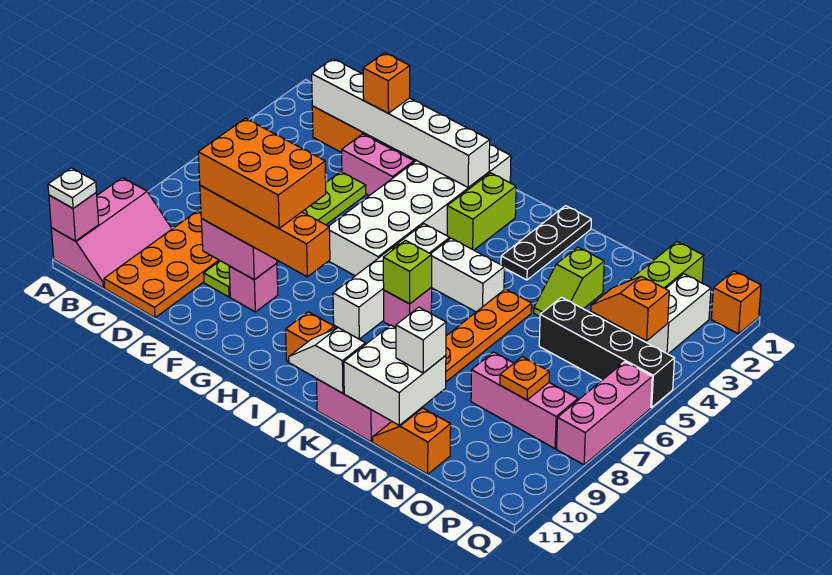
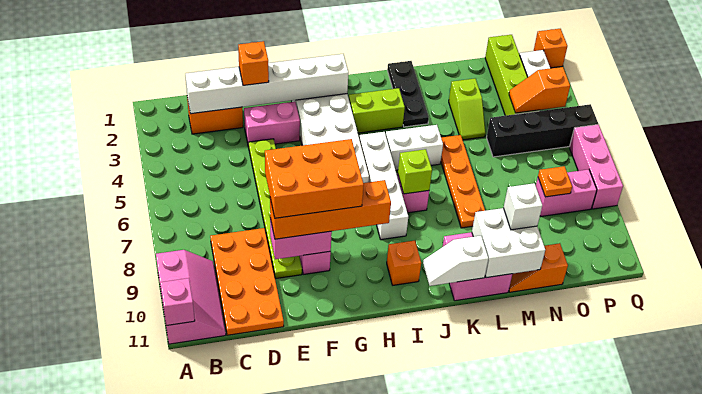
white plate A11 level 3 -> none
lime brick I2:I3 level 1 -> lime brick I3:J3 level 1
pink brick N8:P8 level 1 -> pink brick O8:P8 level 1

